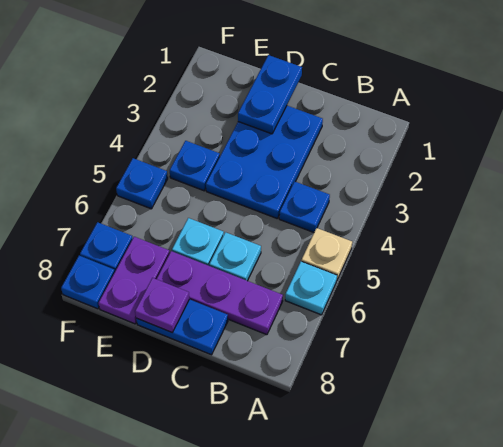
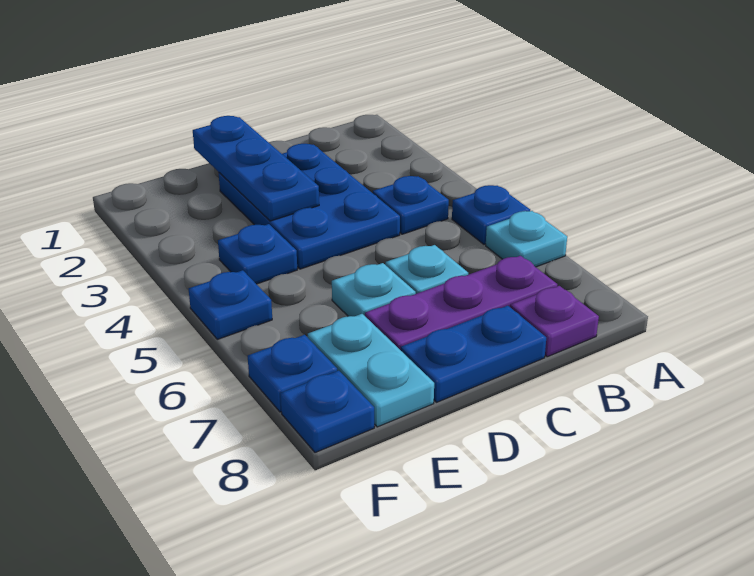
tan plate A5 level 1 -> blue plate A5 level 1
blue plate D1:D2 level 2 -> blue plate D1:D3 level 2
purple plate D8 level 2 -> purple plate B8 level 1
purple plate E7:E8 level 1 -> cyan plate E7:E8 level 1

